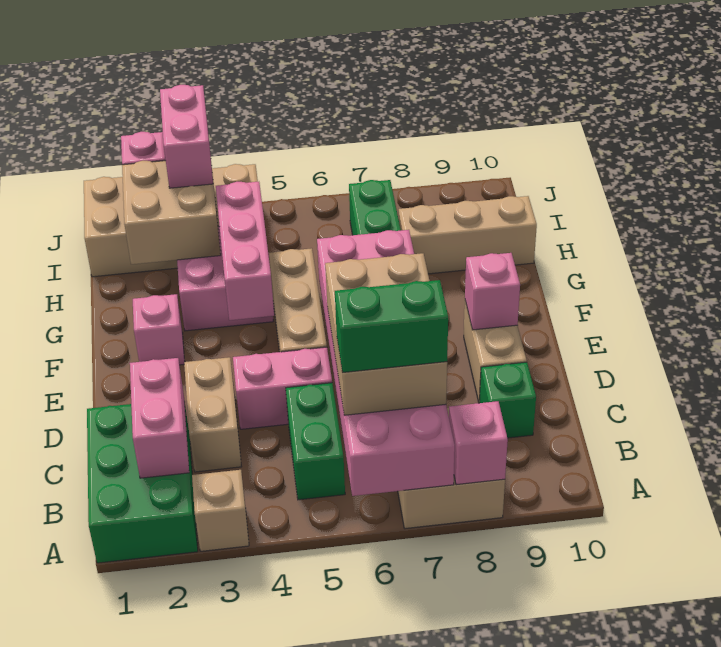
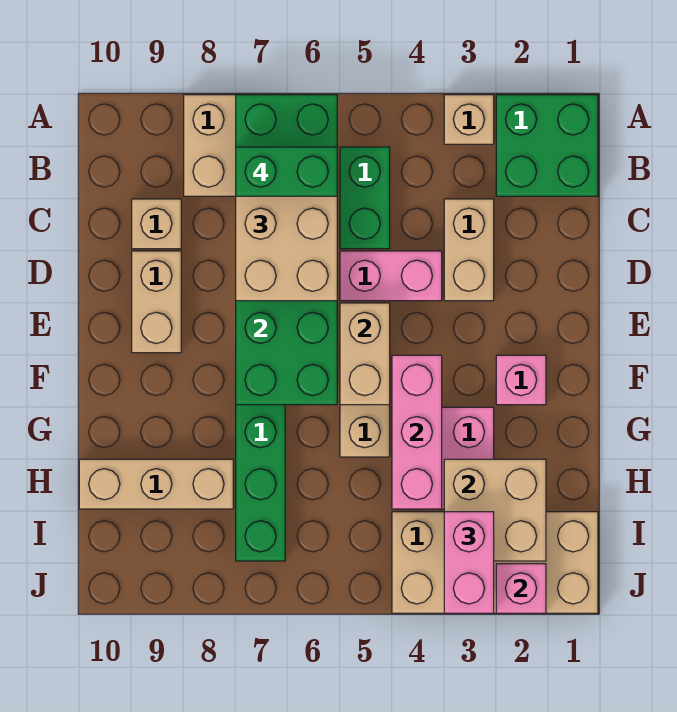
green brick A1:C2 level 1 -> green brick A1:B2 level 1
pink brick A6:F7 level 2 -> green brick A6:F7 level 2
pink brick A8 level 2 -> none
pink brick B2:C2 level 2 -> none
green brick C9 level 1 -> tan brick C9 level 1
none -> tan brick E5:F5 level 2
pink brick E9 level 2 -> none

